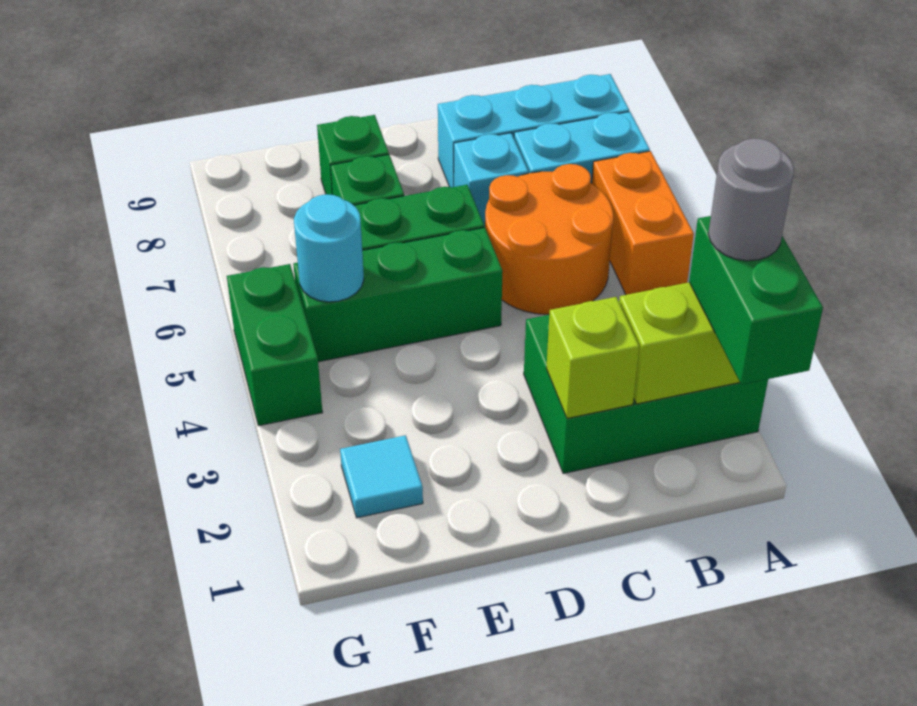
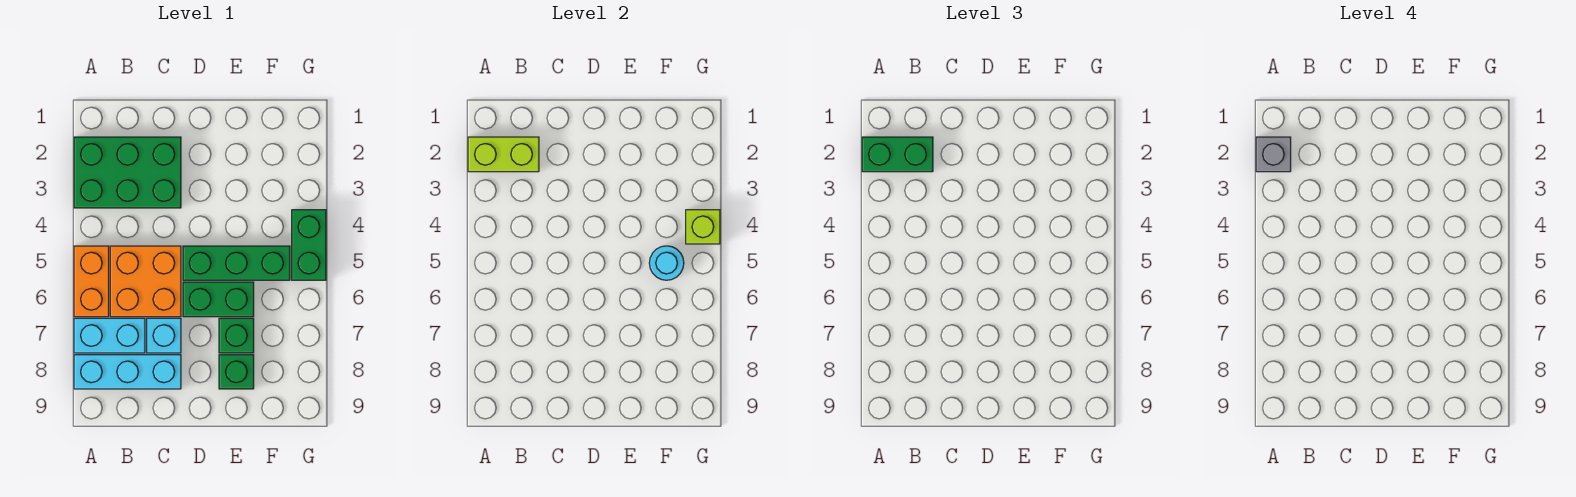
green brick A1:A2 level 3 -> green brick A2:B2 level 3
grey round brick A2 level 4 -> grey brick A2 level 4
orange round brick B5:C6 level 1 -> orange brick B5:C6 level 1
lime brick C2 level 2 -> lime brick G4 level 2
cyan tile F2 level 1 -> none

